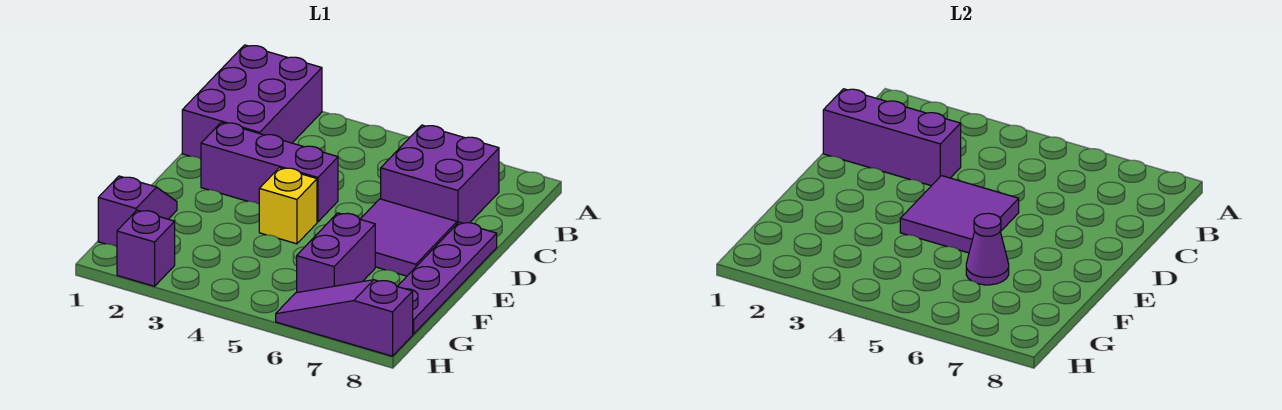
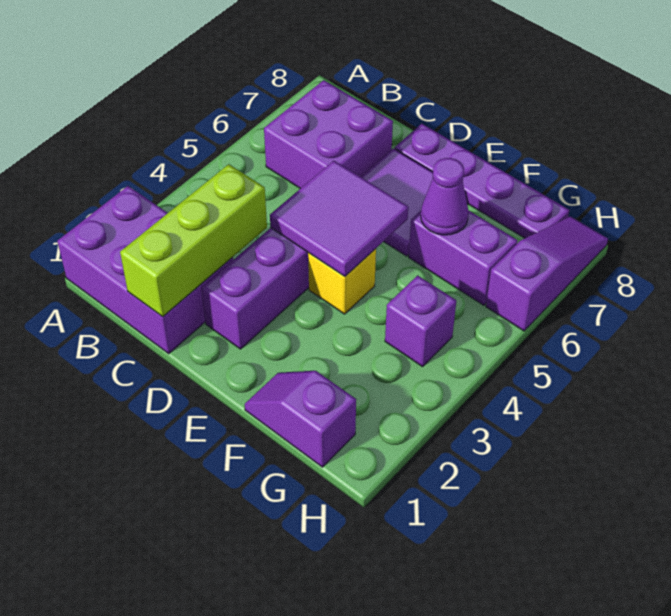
purple brick C1:C3 level 2 -> lime brick C1:C3 level 2
purple brick H2 level 1 -> purple brick G4 level 1
purple slope H6:H8 level 1 top 8 -> purple slope H6:H8 level 1 top 6

